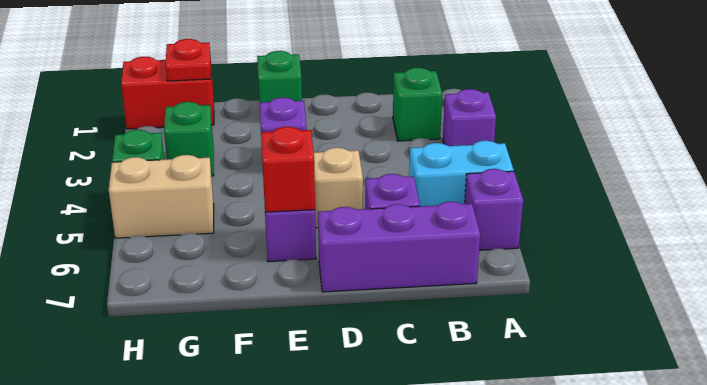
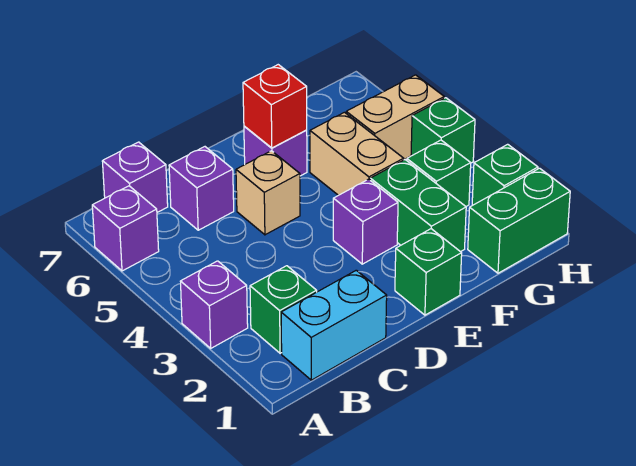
cyan brick A5:B5 level 1 -> cyan brick B1:C1 level 1
purple brick B7:D7 level 1 -> purple brick B7 level 1
none -> green brick F2:F3 level 1
none -> tan brick F4:F5 level 1
red brick G1:H1 level 1 -> green brick G1:H1 level 1
red plate G1 level 2 -> none
none -> green brick H2 level 1

